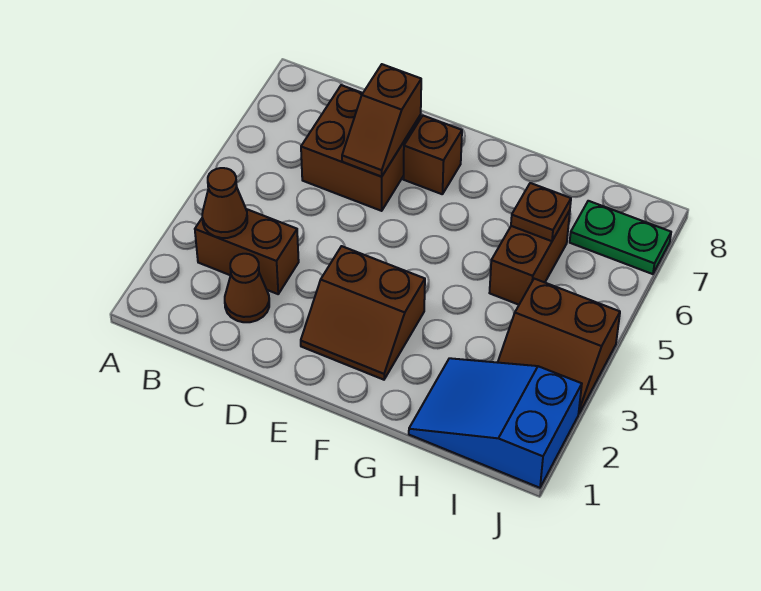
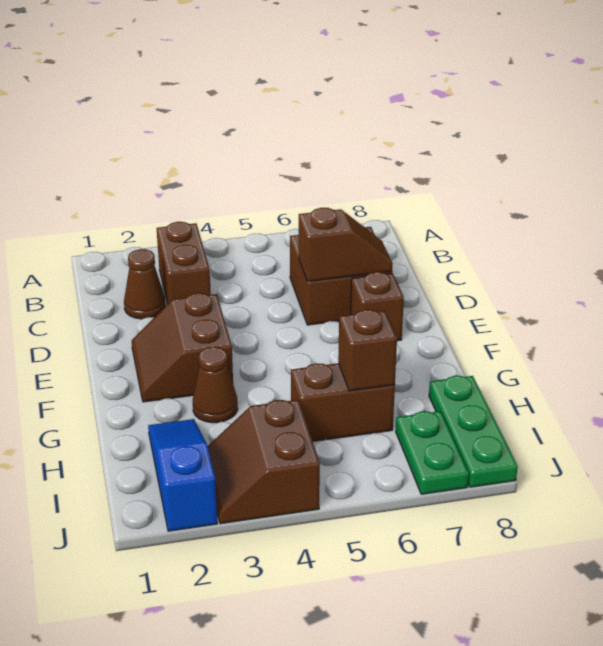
brown cone B3 level 2 -> brown cone G3 level 1
brown slope D6:D7 level 2 top 7 -> brown slope D6:D7 level 2 top 6
blue slope H1:J2 level 1 top J -> blue slope H2:J2 level 1 top J
brown plate H6 level 2 -> brown brick H6 level 2
none -> green plate H8:J8 level 1

